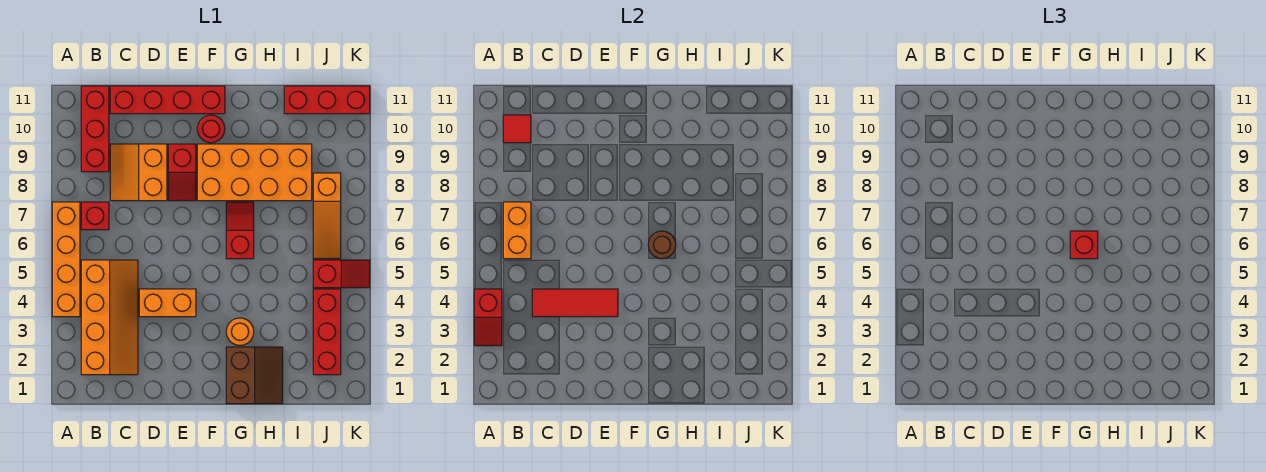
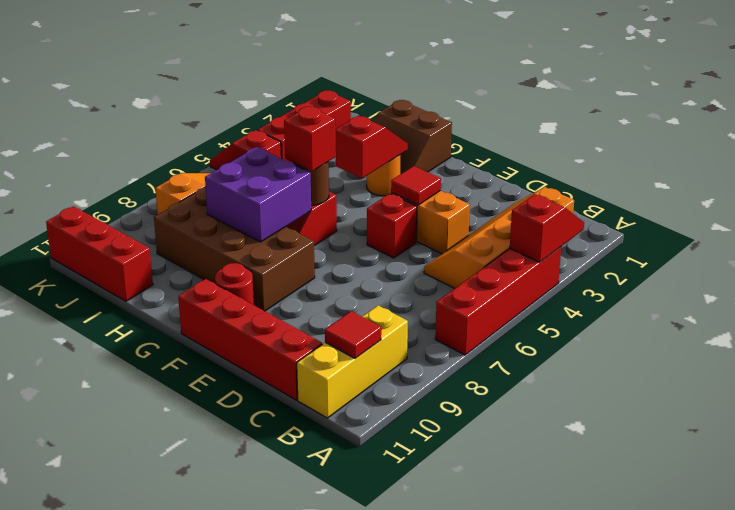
orange brick A4:A7 level 1 -> red brick A4:A7 level 1
orange brick B6:B7 level 2 -> none
red brick B7 level 1 -> red brick E5 level 1
red brick B9:B11 level 1 -> yellow brick B9:B11 level 1
red tile C4:E4 level 2 -> red tile E4 level 2
orange slope C8:D9 level 1 top D -> none
red slope E8:E9 level 1 top 9 -> red slope G3:G4 level 2 top 4
orange brick F8:I9 level 1 -> brown brick F8:I9 level 1
brown slope G1:H2 level 1 top G -> brown slope G1:H2 level 1 top 1
none -> purple brick G7:H8 level 2

